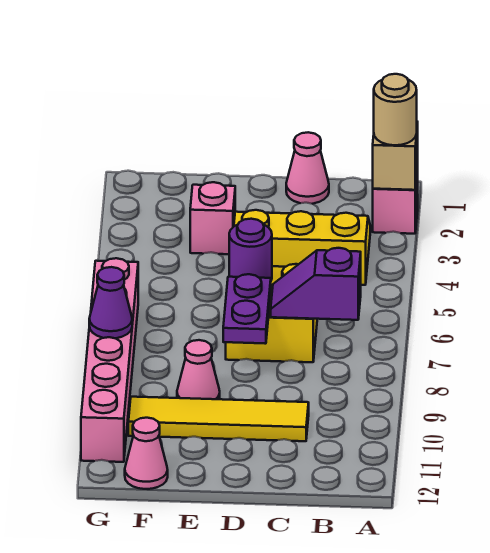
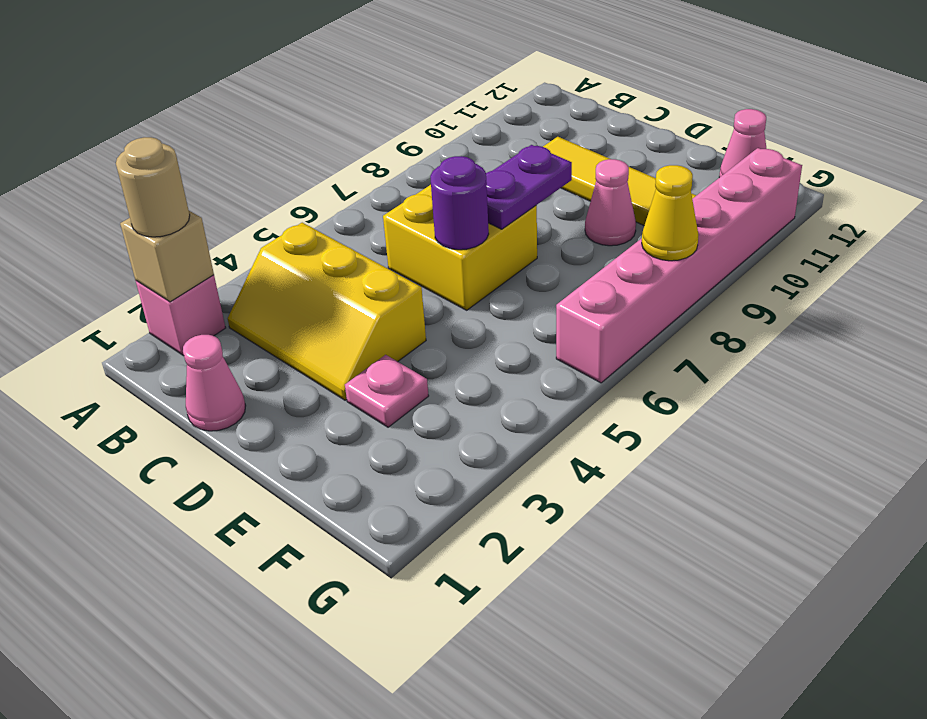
purple slope B7:C7 level 2 top B -> none
pink brick E3 level 1 -> pink plate E3 level 1
purple cone G8 level 2 -> yellow cone G8 level 2

